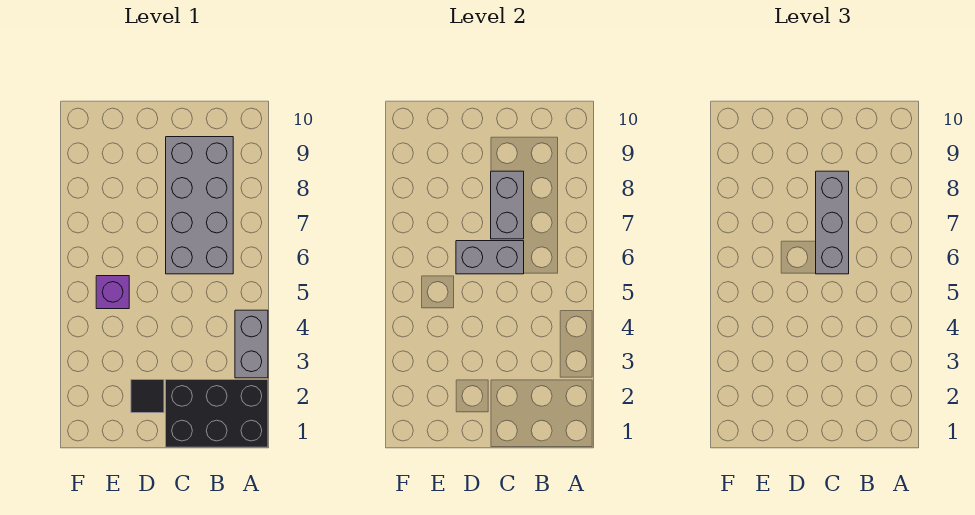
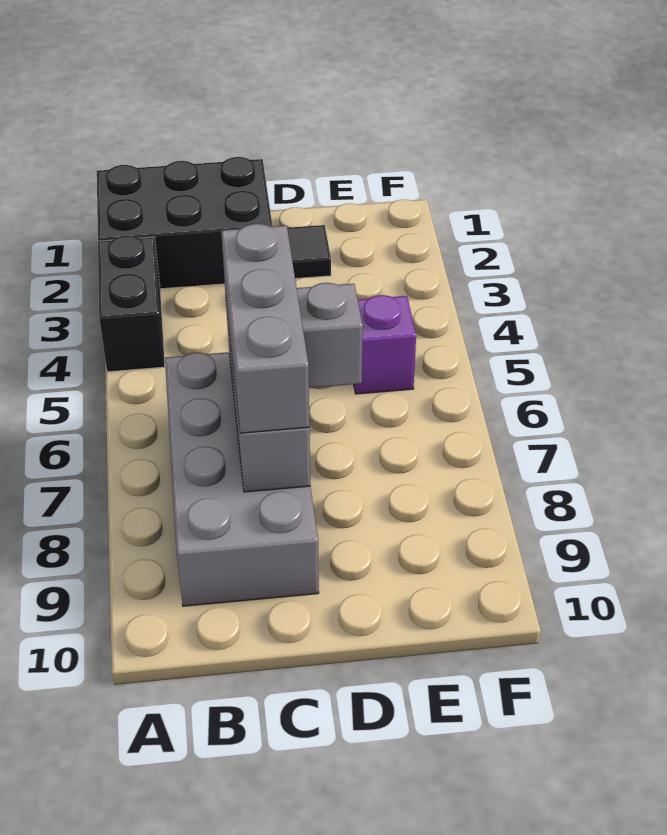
grey brick A3:A4 level 1 -> black brick A3:A4 level 1

